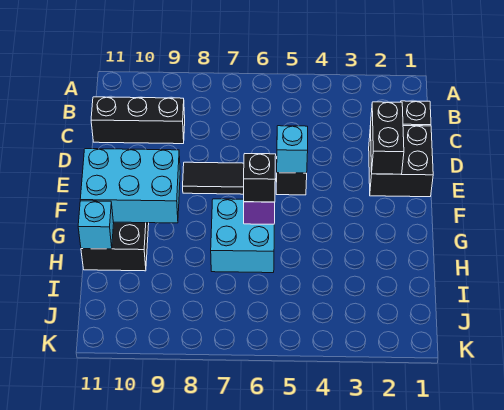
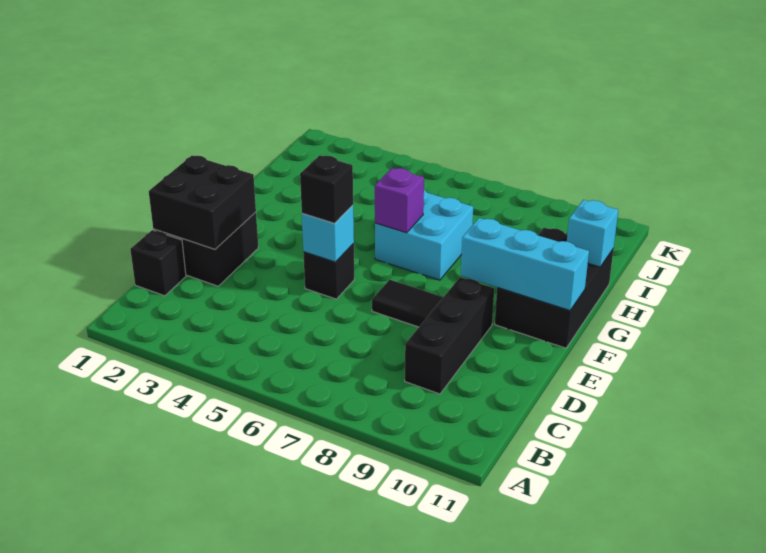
black brick C9:C11 level 1 -> black brick C9:E9 level 1
black brick D2:E2 level 2 -> black brick D1:E2 level 2
cyan brick F9:G11 level 2 -> cyan brick F9:F11 level 2
black brick G6 level 3 -> black brick E5 level 3

